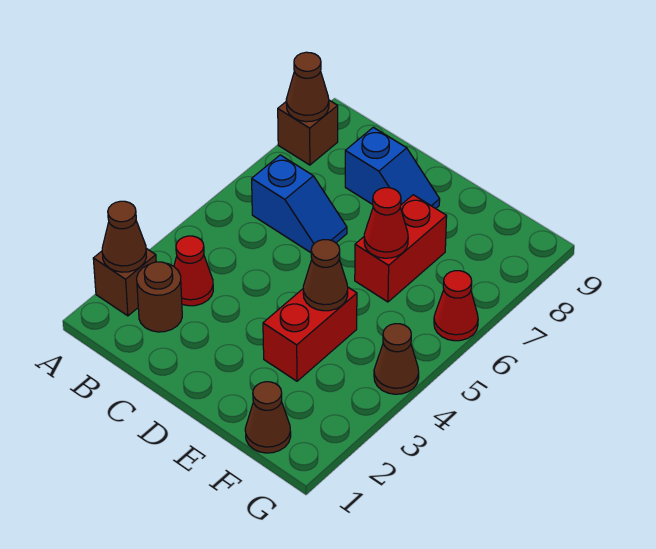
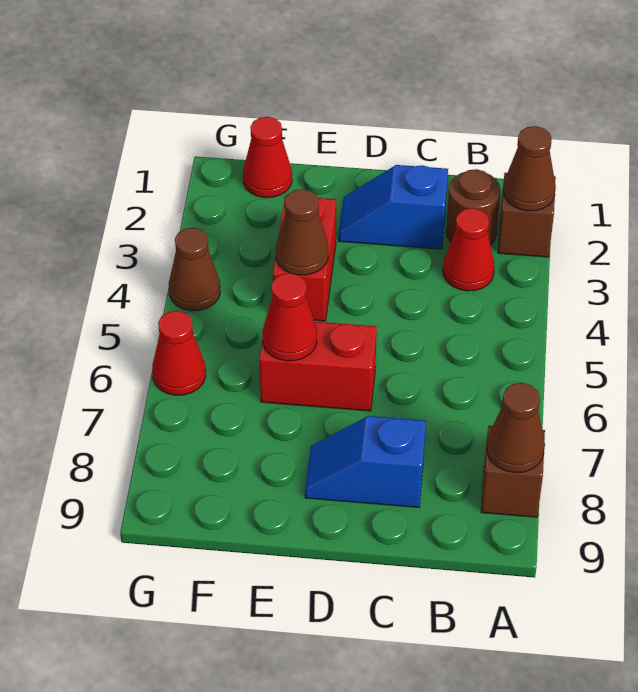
blue slope B6:C6 level 1 top B -> blue slope C2:D2 level 1 top C
red brick E6:E7 level 1 -> red brick D6:E6 level 1
brown cone F1 level 1 -> red cone F1 level 1

